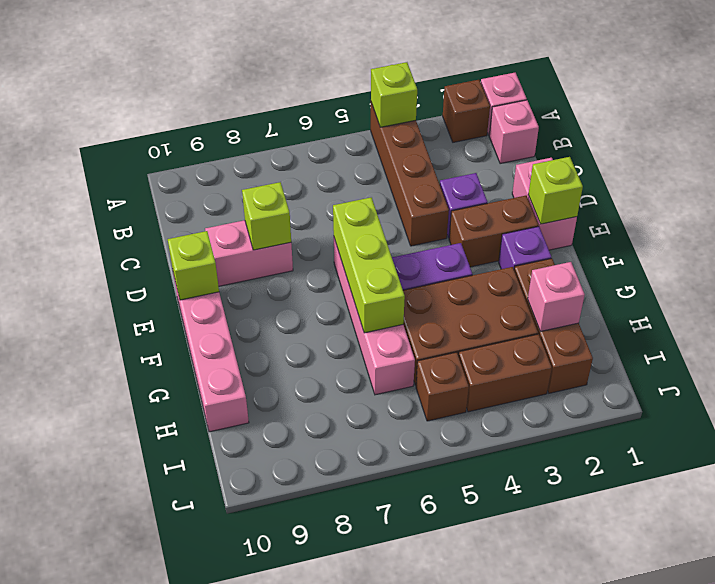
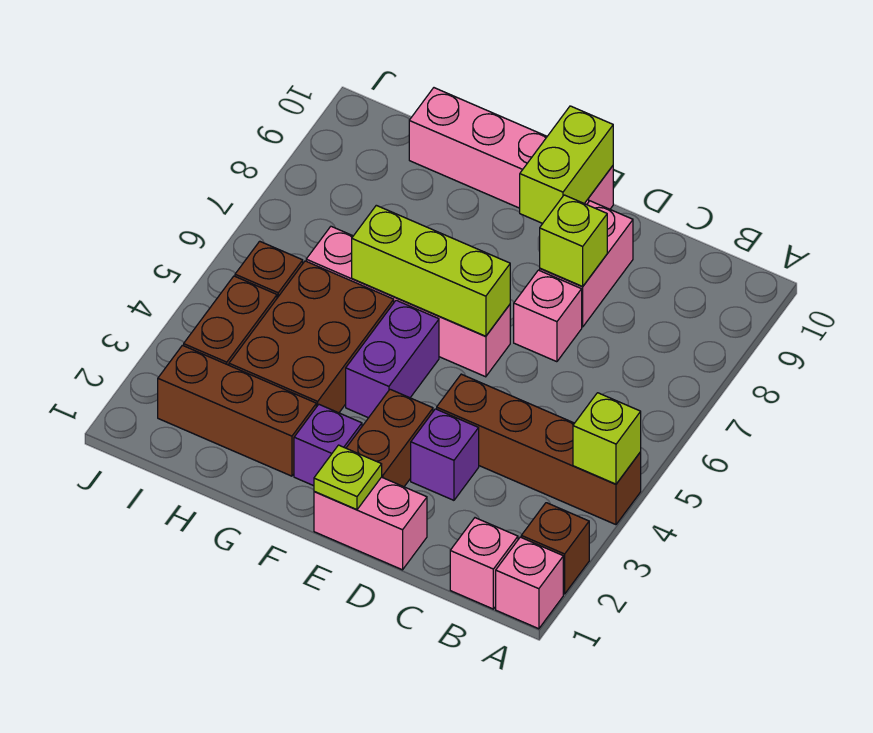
lime brick E1 level 2 -> lime plate E1 level 2
lime brick E10 level 2 -> lime brick E9:E10 level 2
pink brick H2 level 2 -> pink brick D7 level 1

